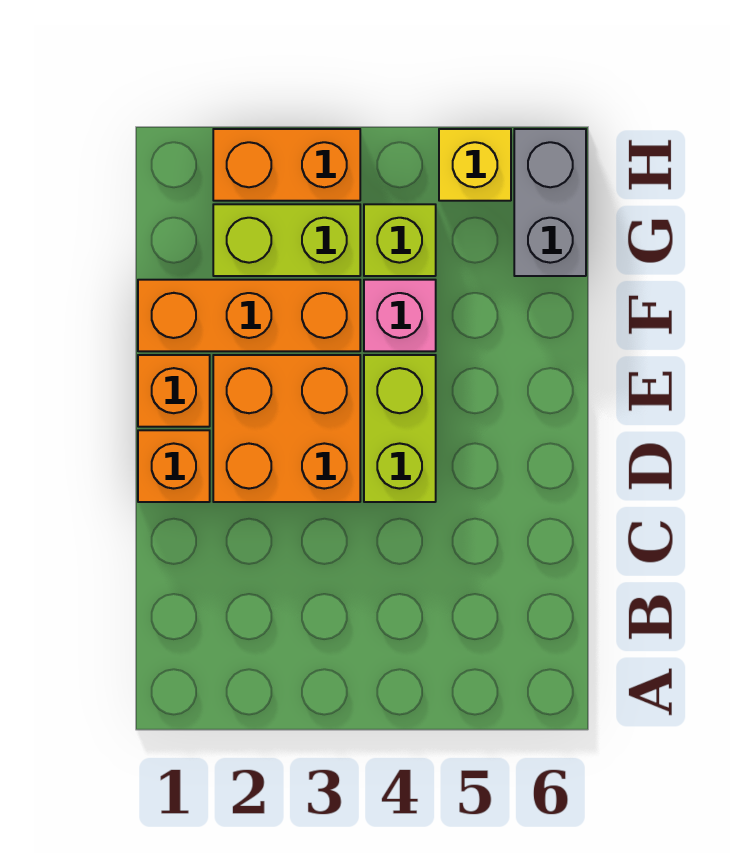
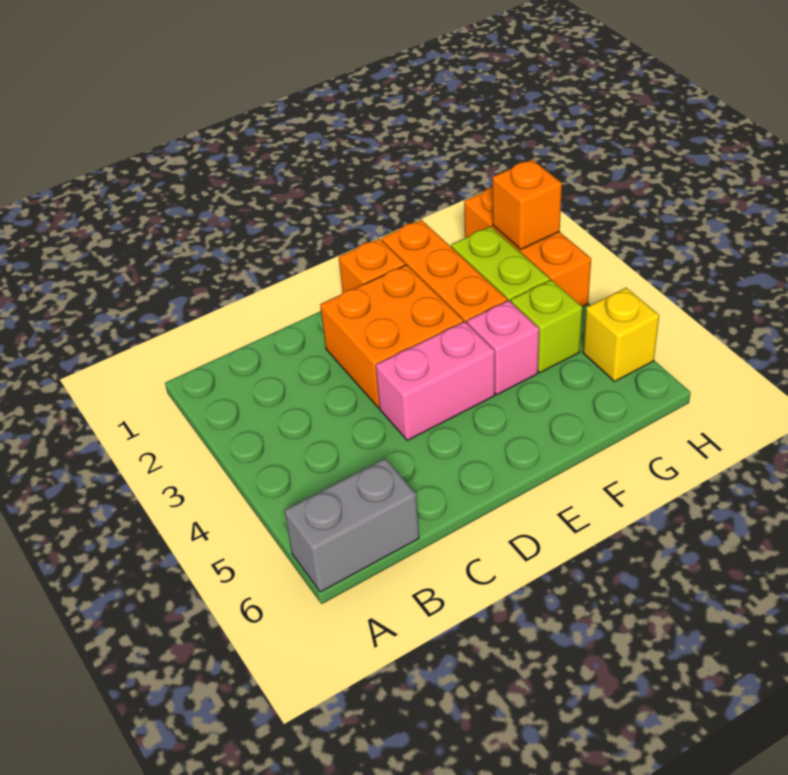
orange brick D1 level 1 -> orange brick H2 level 2
lime brick D4:E4 level 1 -> pink brick D4:E4 level 1
grey brick G6:H6 level 1 -> grey brick A6:B6 level 1
orange brick H2:H3 level 1 -> orange brick H1:H3 level 1

